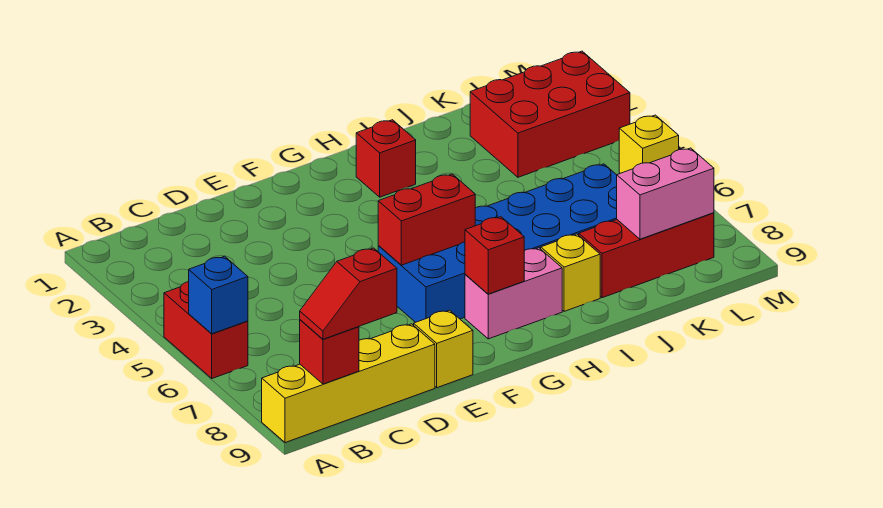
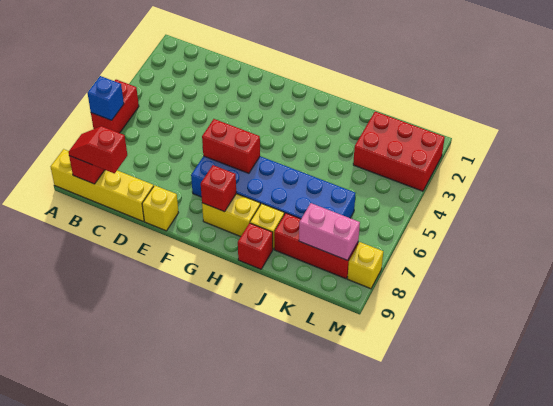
pink brick G8:H8 level 1 -> yellow brick G8:H8 level 1
red brick H2 level 1 -> red brick I9 level 1
yellow brick M5 level 1 -> yellow brick M8 level 1

